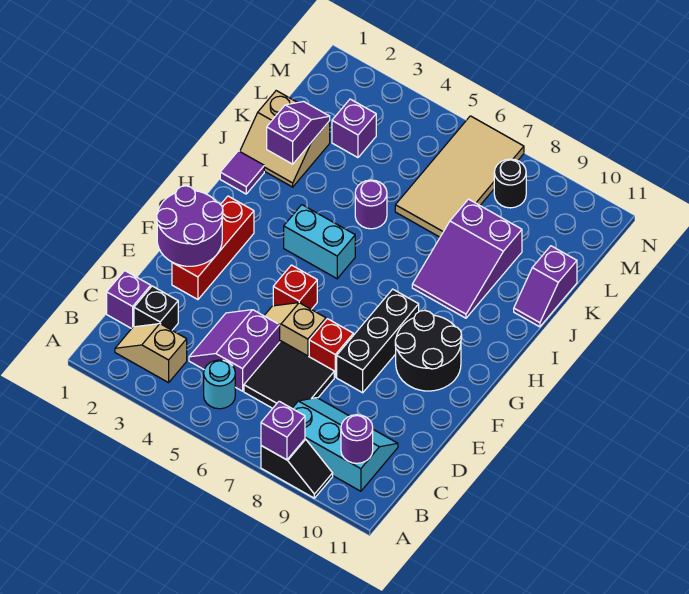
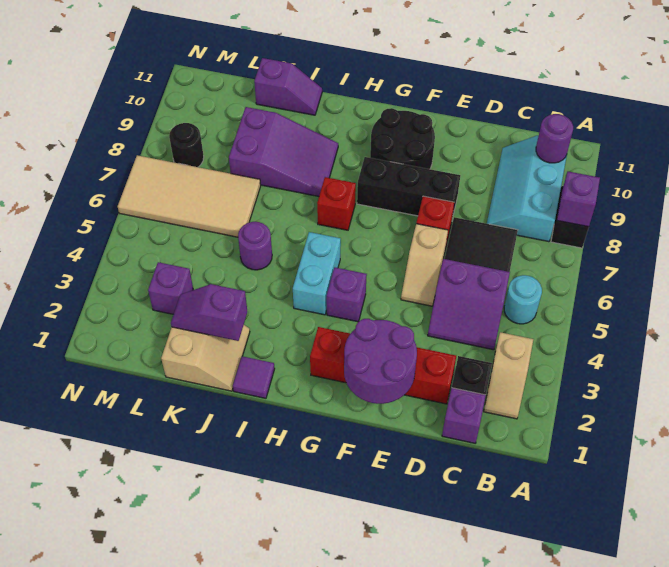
red brick E2:G2 level 1 -> red brick D2:G2 level 1
red brick F5 level 1 -> red brick H7 level 1
none -> purple brick G4 level 1

